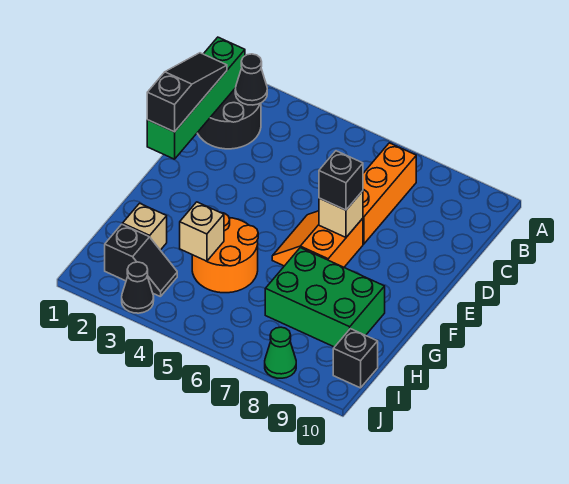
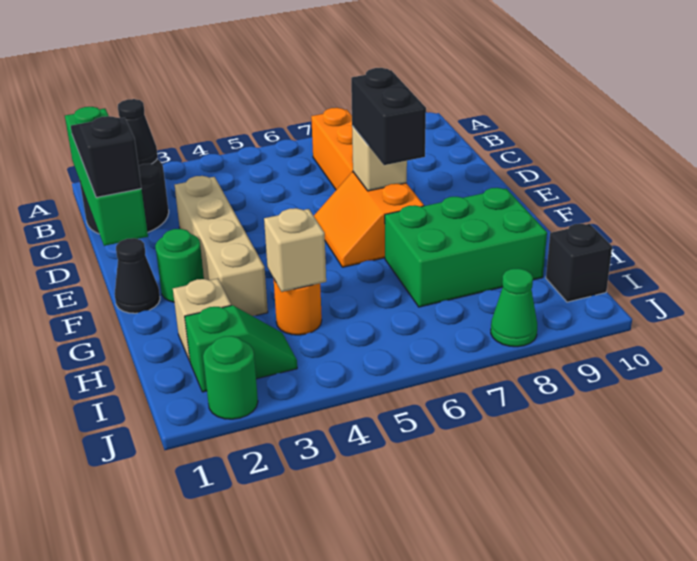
none -> tan brick D3:G3 level 1
black brick E7 level 3 -> black brick E7:F7 level 3
none -> green round brick F2 level 1
orange round brick G4:H5 level 1 -> orange round brick H4 level 1
black slope I2:I3 level 1 top 2 -> green slope I2:I3 level 1 top 2
none -> green round brick J2 level 1
black cone J3 level 1 -> black cone F1 level 1

